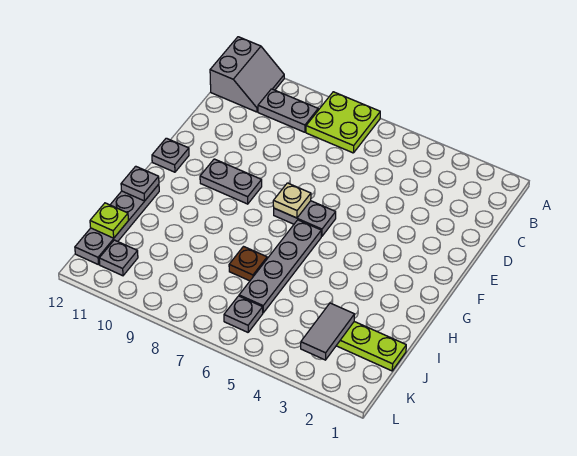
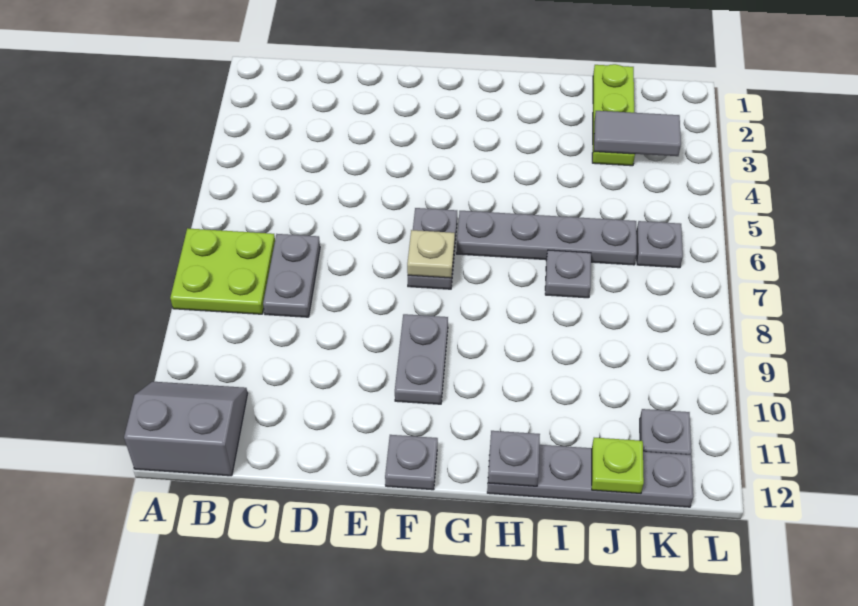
grey plate B9:B10 level 1 -> grey plate C7:C8 level 1
brown plate I7 level 1 -> grey plate I7 level 1

